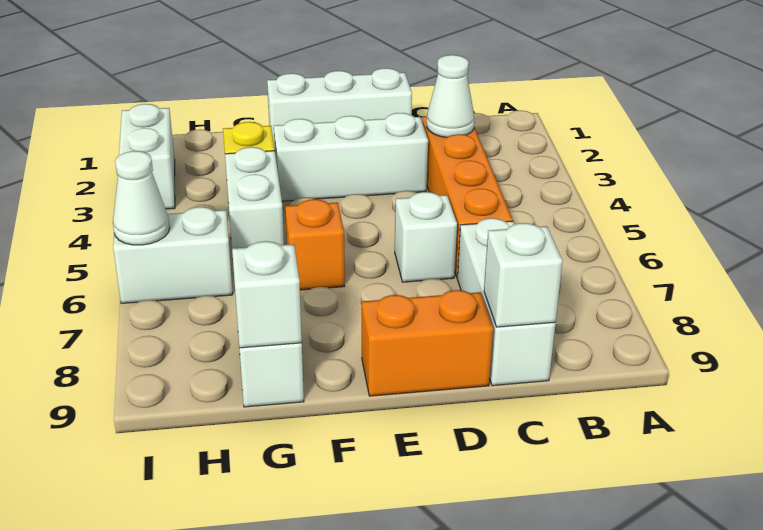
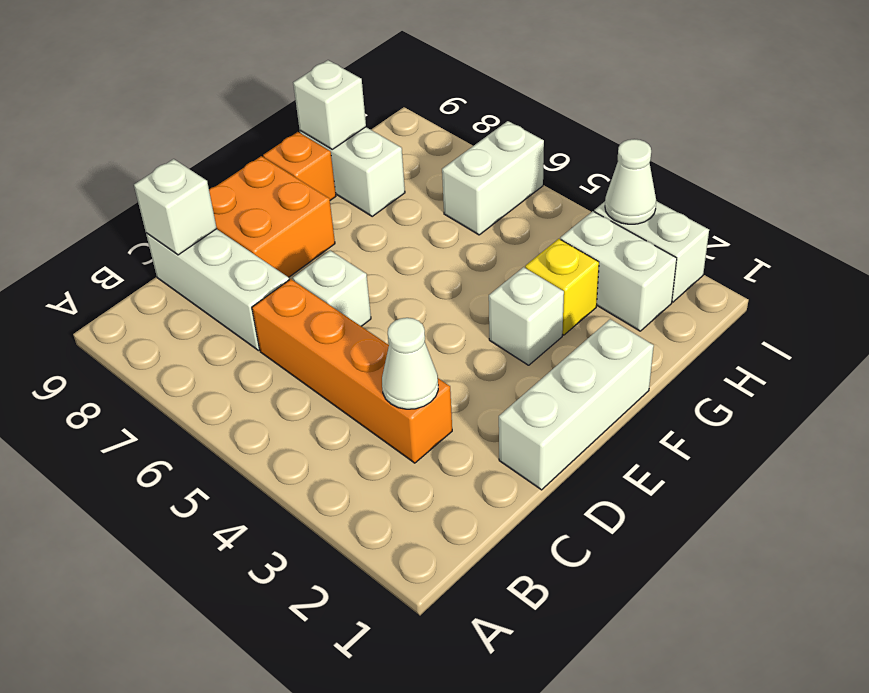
white brick D3:F3 level 1 -> white brick F3 level 1
orange brick D9:E9 level 1 -> orange brick D8:E9 level 1
orange brick F6 level 1 -> orange brick F9 level 1
white brick G4:G5 level 1 -> white brick H2:H3 level 1
white cone I6 level 2 -> white cone I3 level 2

